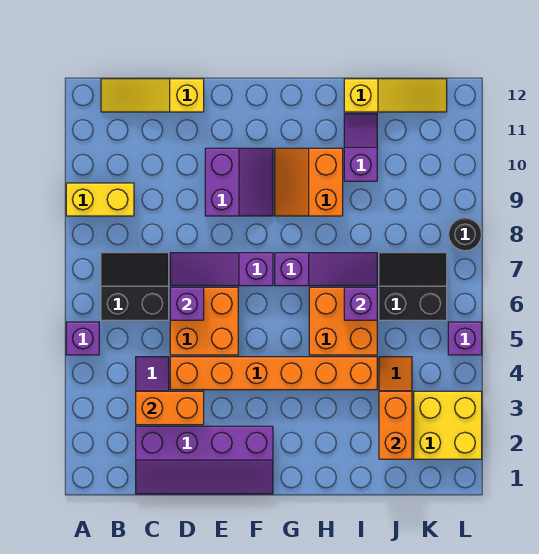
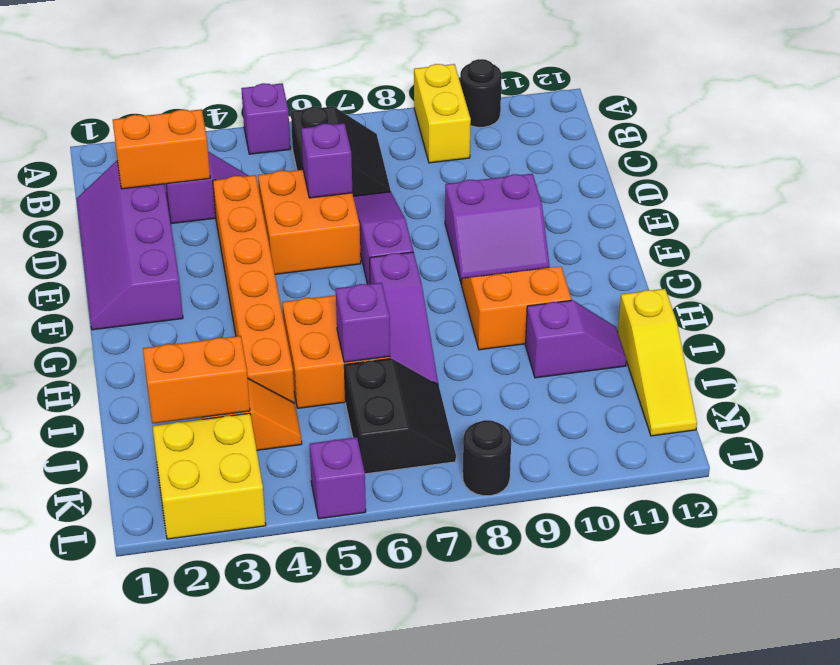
none -> black round brick A10 level 1
yellow slope B12:D12 level 1 top D -> none
orange brick C3:D3 level 2 -> orange brick C2:C3 level 2

